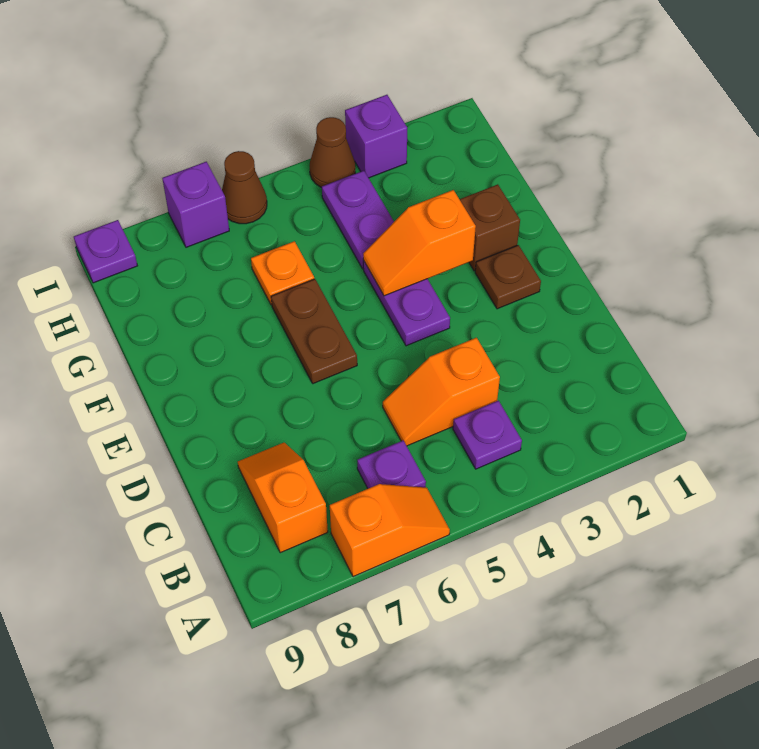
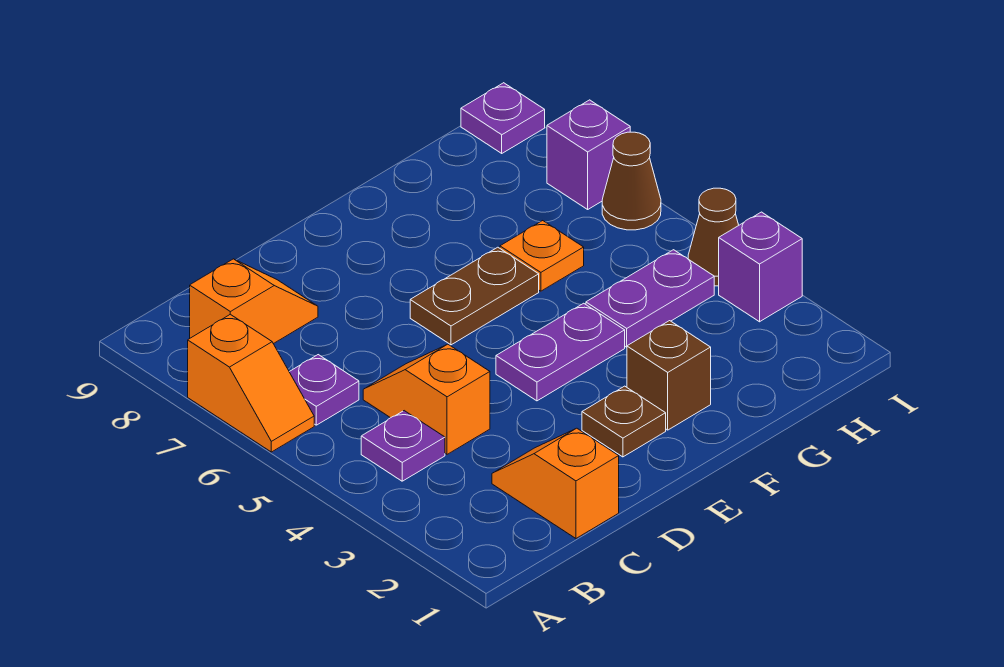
orange slope F3:F4 level 2 top 3 -> orange slope C1:C2 level 1 top 1

